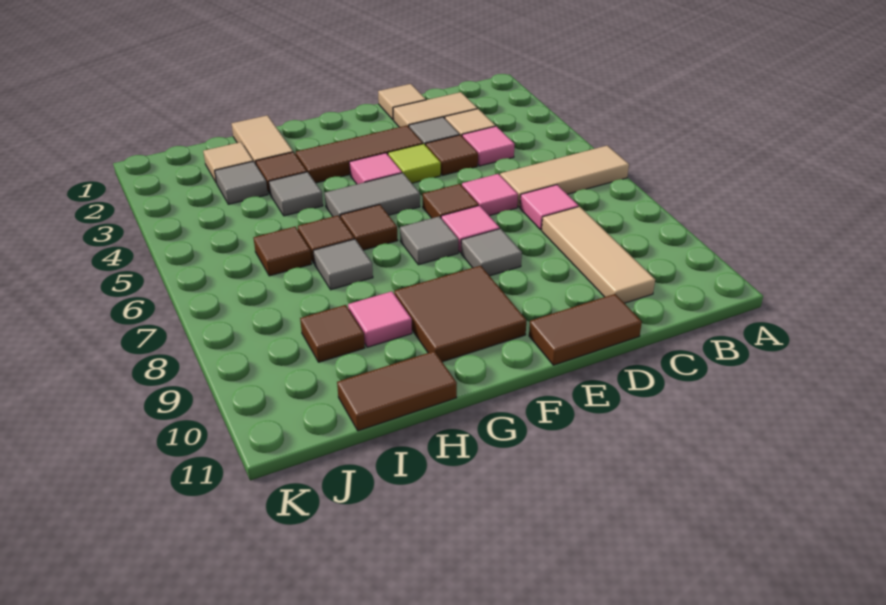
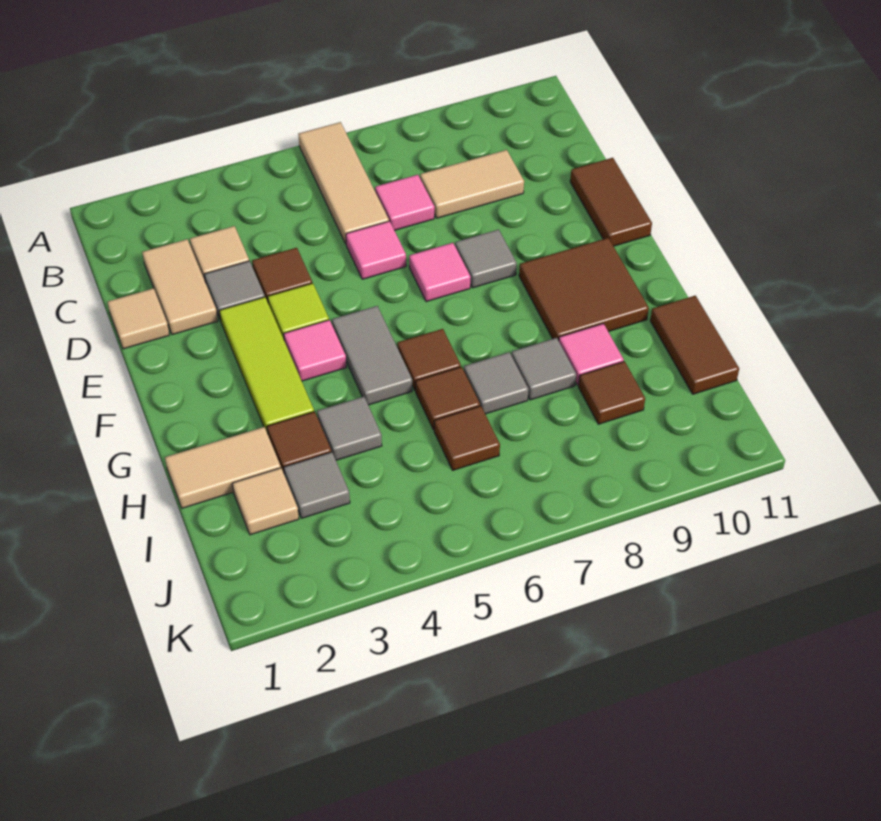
pink tile C4 level 1 -> none
tan tile C8:C10 level 1 -> tan tile C8:C9 level 1
brown tile E3:G3 level 1 -> lime tile E3:G3 level 1
brown tile E6 level 1 -> none
grey tile F7 level 1 -> grey tile H8 level 1

